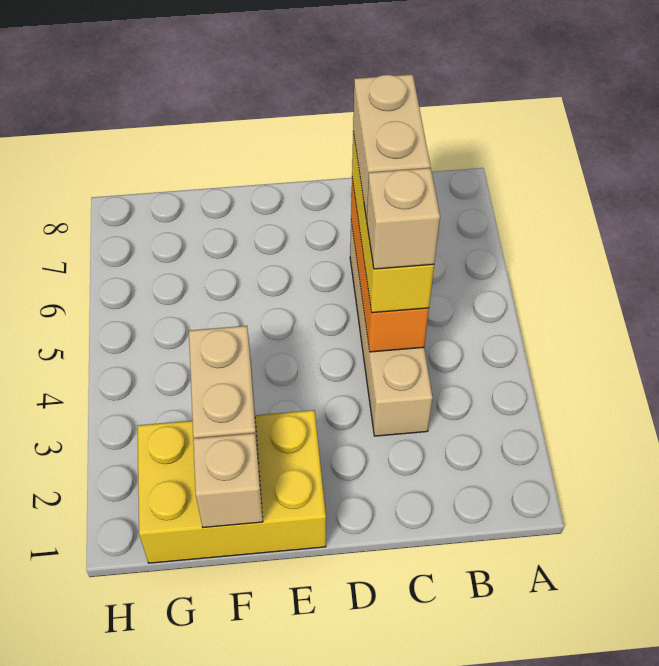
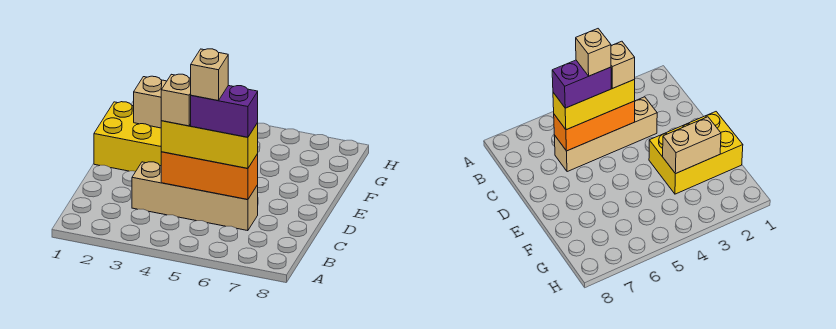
tan brick C5:C6 level 4 -> purple brick C5:C6 level 4
yellow brick E1:G2 level 1 -> yellow brick E1:F3 level 1
tan brick F1 level 2 -> tan brick C5 level 5

